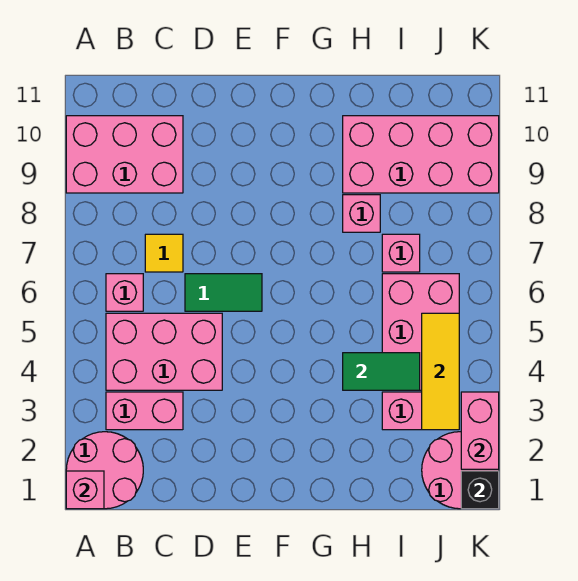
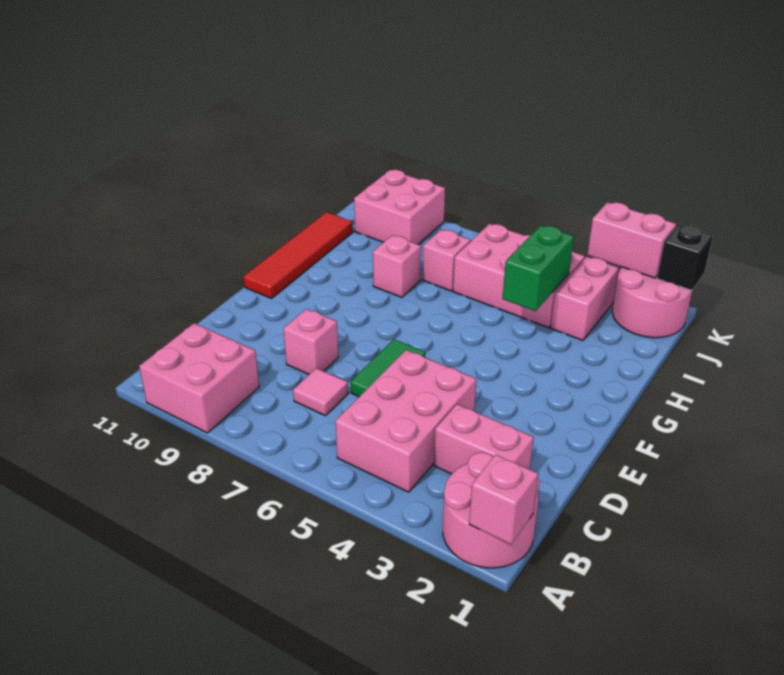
pink brick A9:C10 level 1 -> pink brick A9:B10 level 1
pink brick B3:C3 level 1 -> pink brick C2:C3 level 1
pink brick B6 level 1 -> pink brick D8 level 1
yellow tile C7 level 1 -> pink tile C7 level 1
none -> red tile F11:I11 level 1
green tile H4:I4 level 2 -> green brick H4:I4 level 2
pink brick H9:K10 level 1 -> pink brick J9:K10 level 1
yellow tile J3:J5 level 2 -> none

